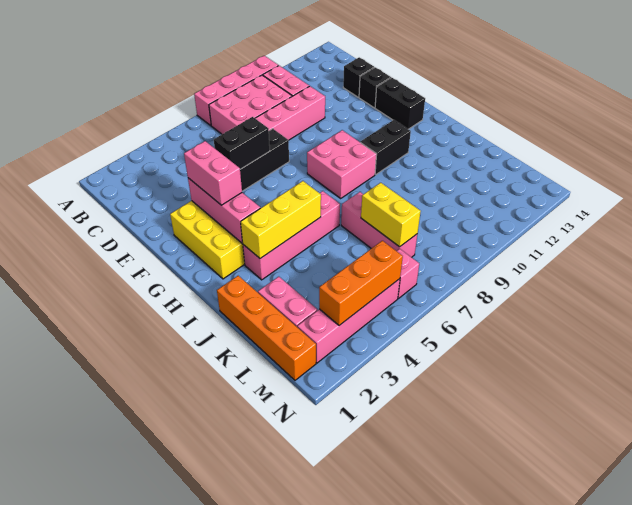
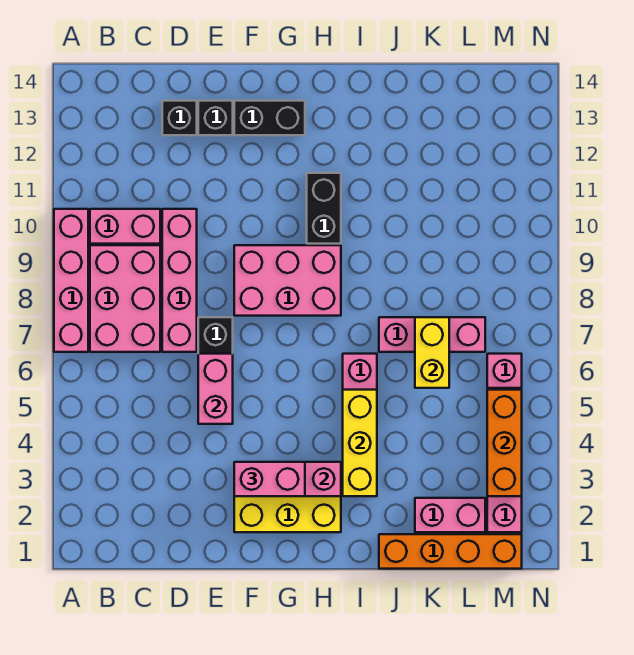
black brick E5:E6 level 2 -> pink brick E5:E6 level 2
pink brick G8:H9 level 1 -> pink brick F8:H9 level 1
yellow brick K7:L7 level 2 -> yellow brick K6:K7 level 2

